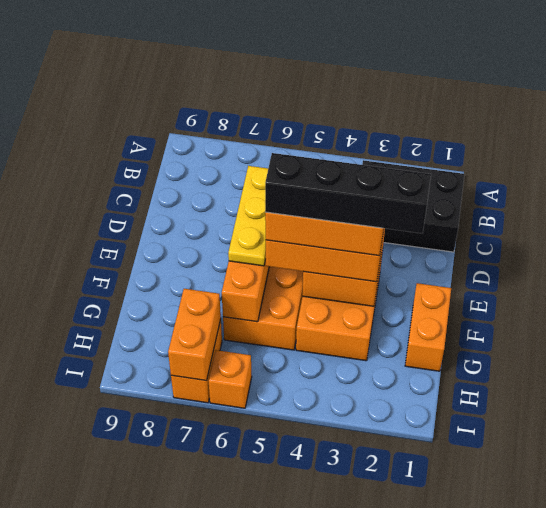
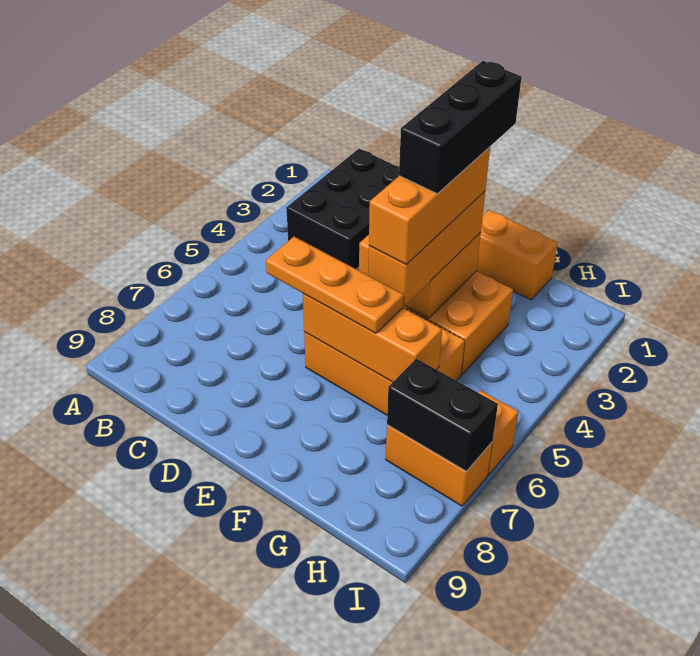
yellow plate D6:F6 level 3 -> orange plate D6:F6 level 3
black brick F2:F5 level 5 -> black brick F2:F4 level 5
orange brick H7:I7 level 2 -> black brick H7:I7 level 2

